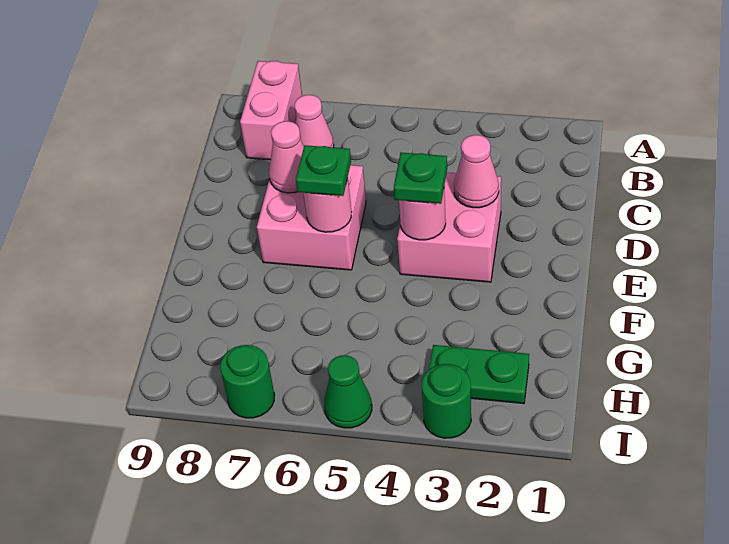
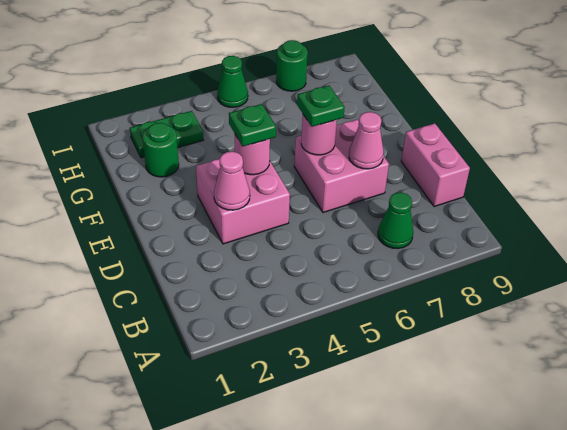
pink brick A8:B8 level 1 -> pink brick C9:D9 level 1
pink cone B7 level 1 -> green cone B7 level 1
green round brick I3 level 1 -> green round brick G2 level 1

